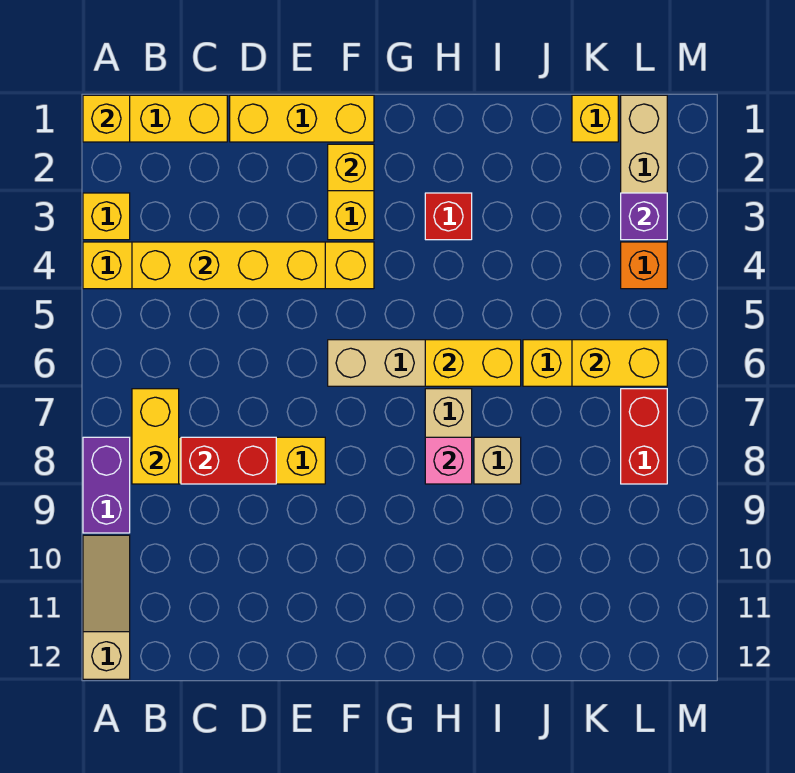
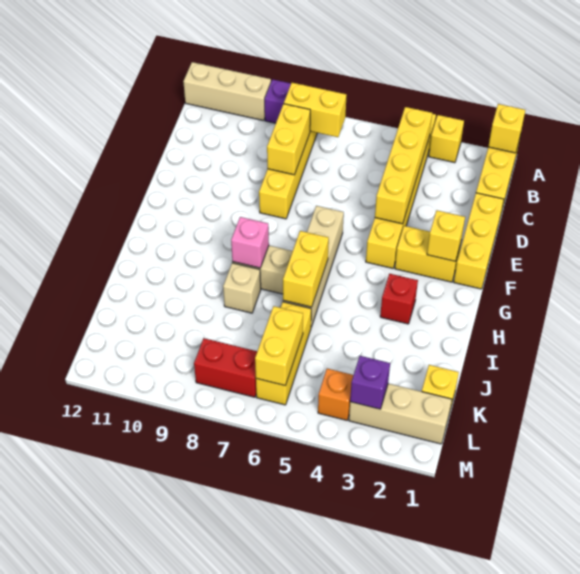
tan slope A10:A12 level 1 top 12 -> tan brick A10:A12 level 1
red brick C8:D8 level 2 -> yellow brick C8:D8 level 2

